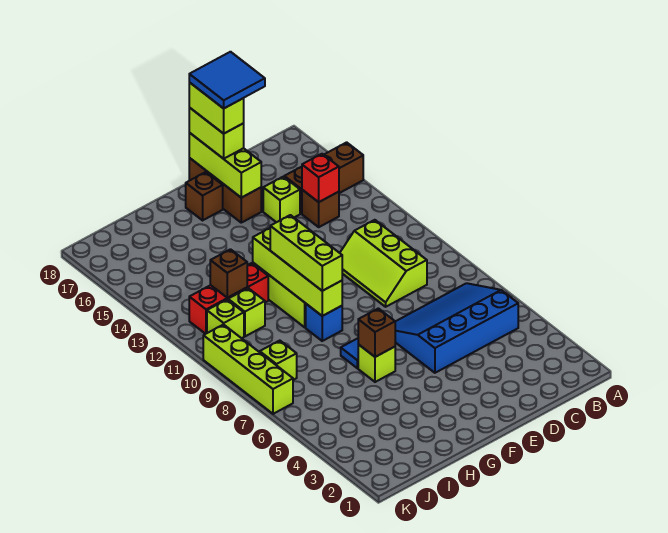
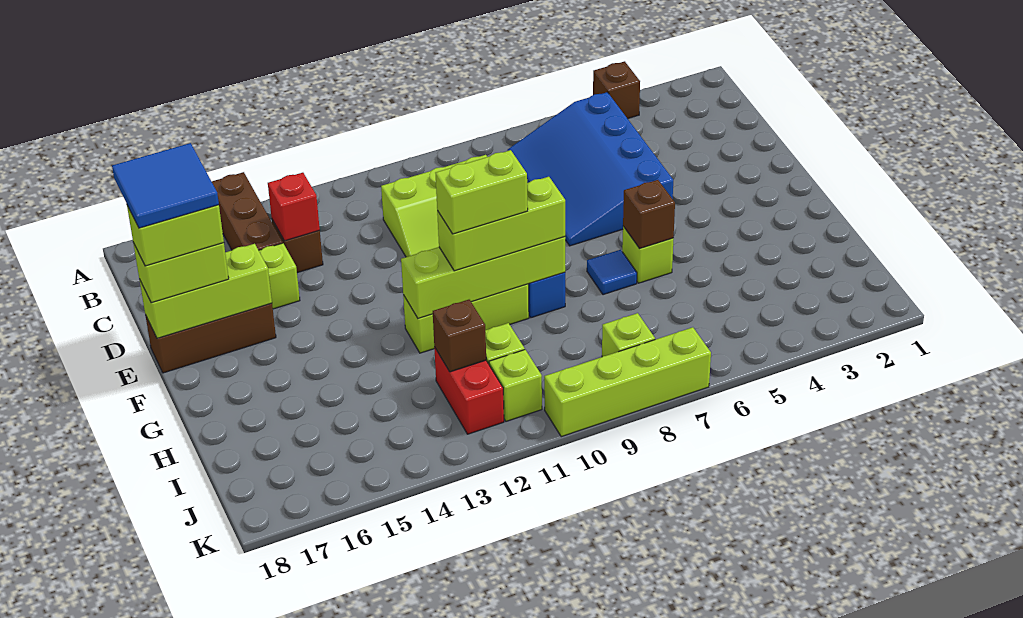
brown brick F17 level 1 -> brown brick A4 level 1
none -> lime brick G10:G11 level 4
red brick H12:J12 level 1 -> red brick I12:J12 level 1

